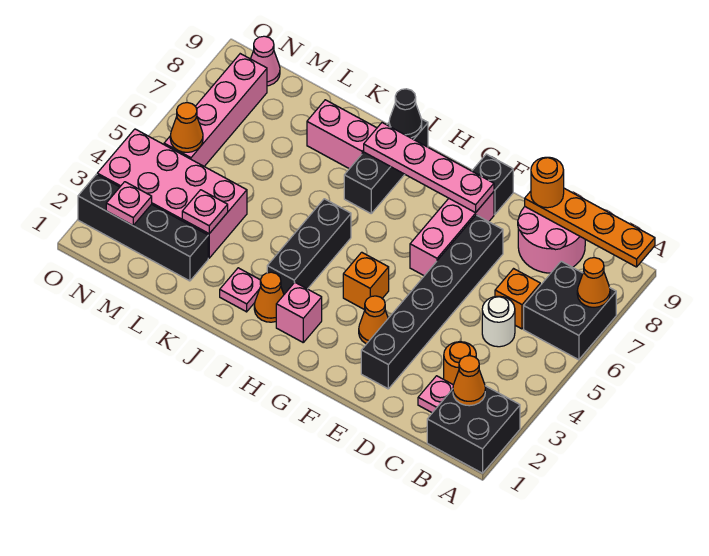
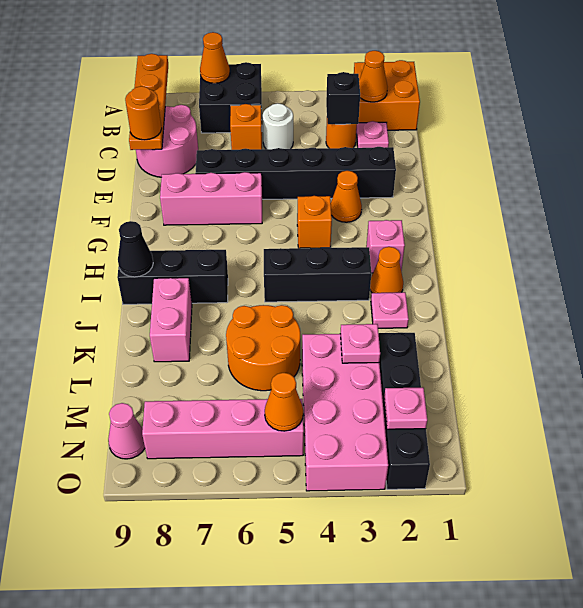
black brick A1:B2 level 1 -> orange brick A1:B2 level 1
pink plate F8:I8 level 2 -> none
black brick F9 level 1 -> black brick C3 level 2
none -> orange round brick K5:L6 level 1

